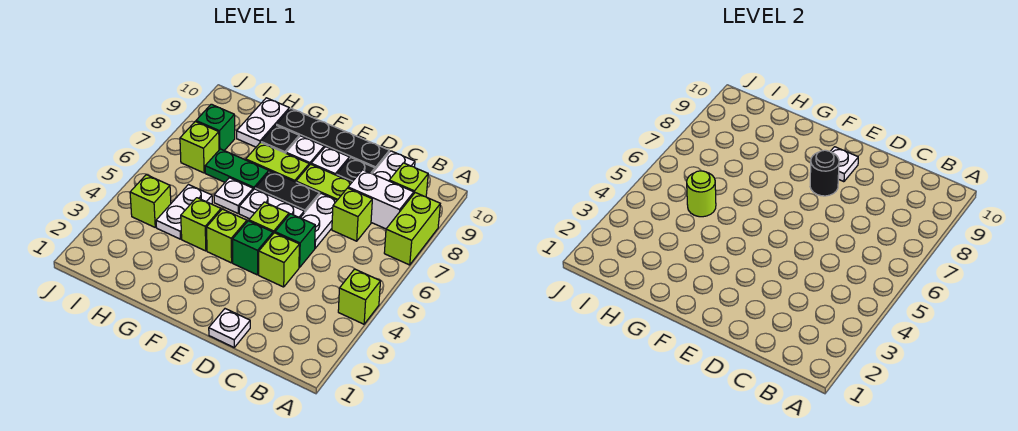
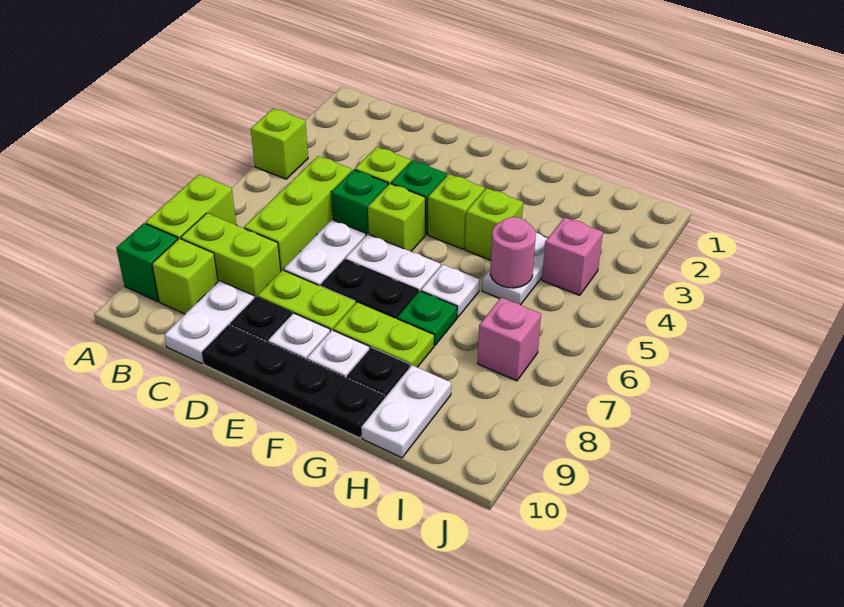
white brick B8:C8 level 1 -> lime brick B8:C8 level 1
lime brick C7 level 1 -> lime brick C5:C7 level 1
white plate D1 level 1 -> none
black round brick E8 level 2 -> none
white plate E9 level 2 -> none
green plate G7:H7 level 1 -> green plate G7 level 1
lime round brick H5 level 2 -> pink round brick H5 level 2
lime brick I4 level 1 -> pink brick I4 level 1
lime brick I7 level 1 -> pink brick I7 level 1
green brick I8 level 1 -> green brick A9 level 1

